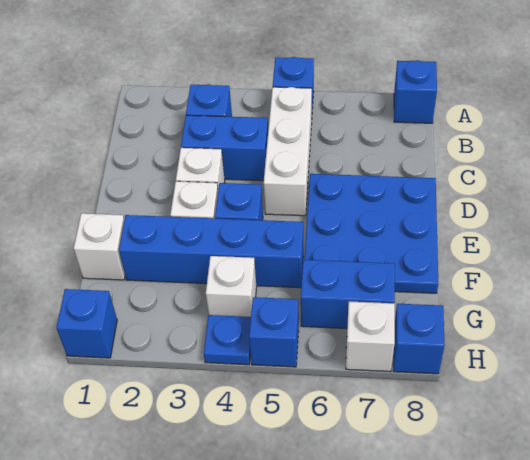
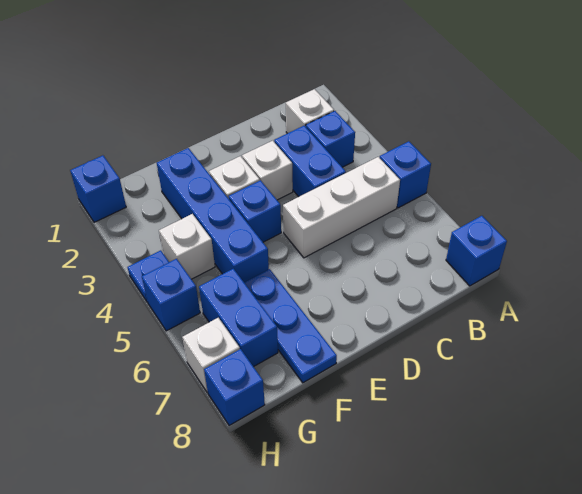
blue plate D6:F8 level 1 -> blue plate F6:F8 level 1
white brick F1 level 1 -> white brick B2 level 1

